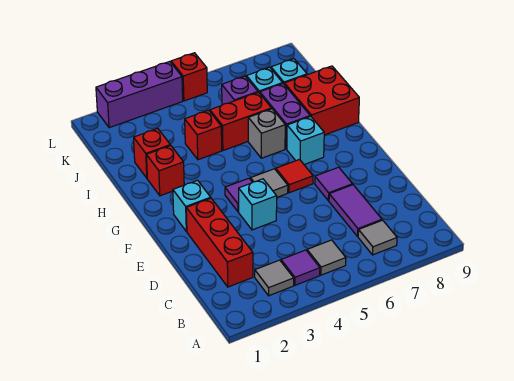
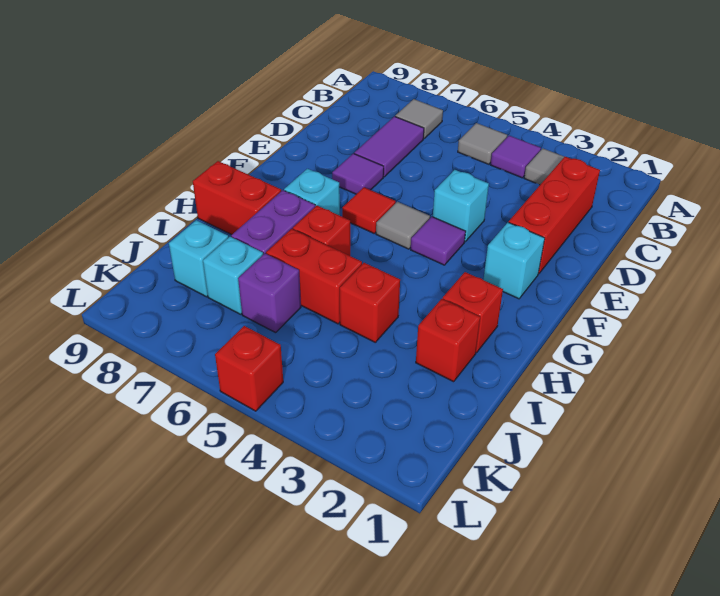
grey brick H6 level 1 -> red brick H6 level 1
red brick H8:I9 level 1 -> red brick H8:H9 level 1
purple brick L2:L4 level 1 -> none

